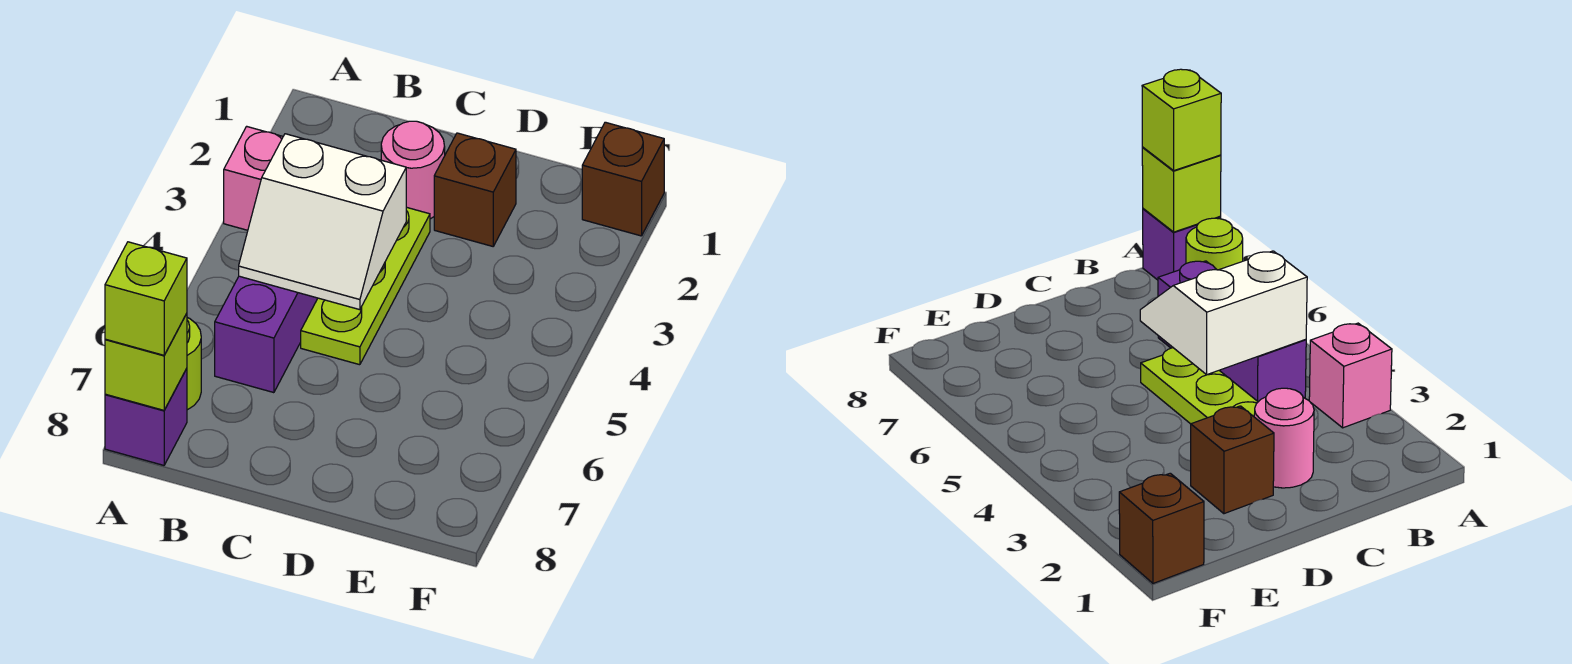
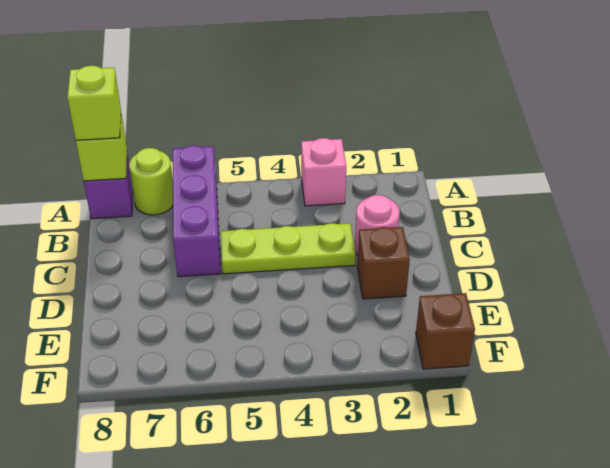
purple brick B4:B6 level 1 -> purple brick A6:C6 level 1
white slope B4:C5 level 2 top 4 -> none

